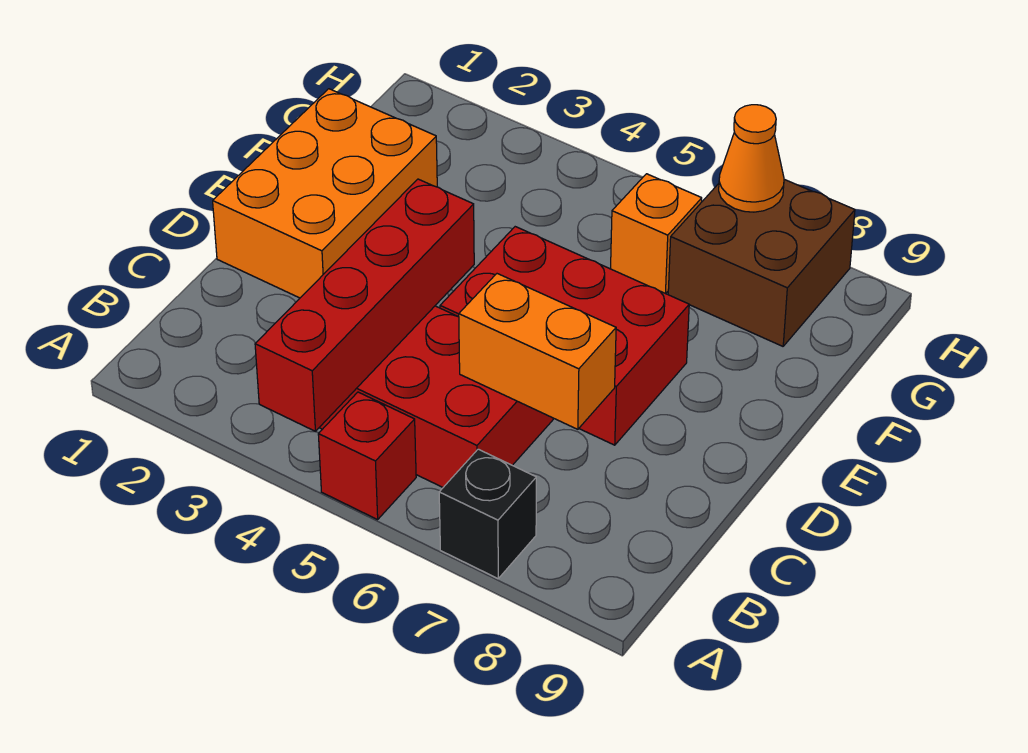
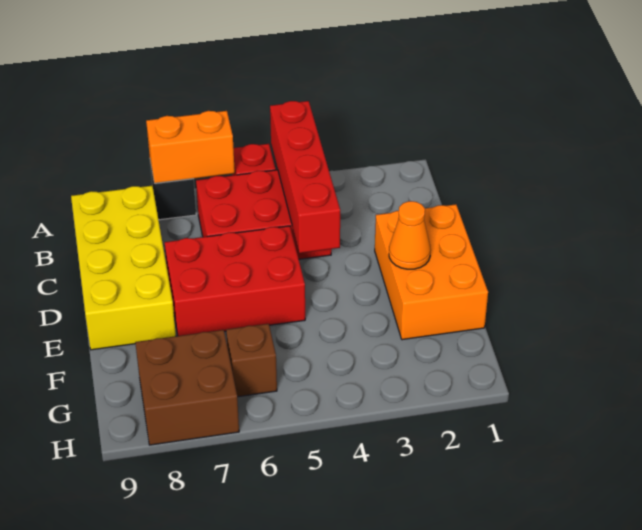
none -> yellow brick B8:E9 level 1
orange brick C6:C7 level 2 -> orange brick A6:A7 level 2
orange brick G6 level 1 -> brown brick G6 level 1
orange cone H7 level 2 -> orange cone E2 level 2

